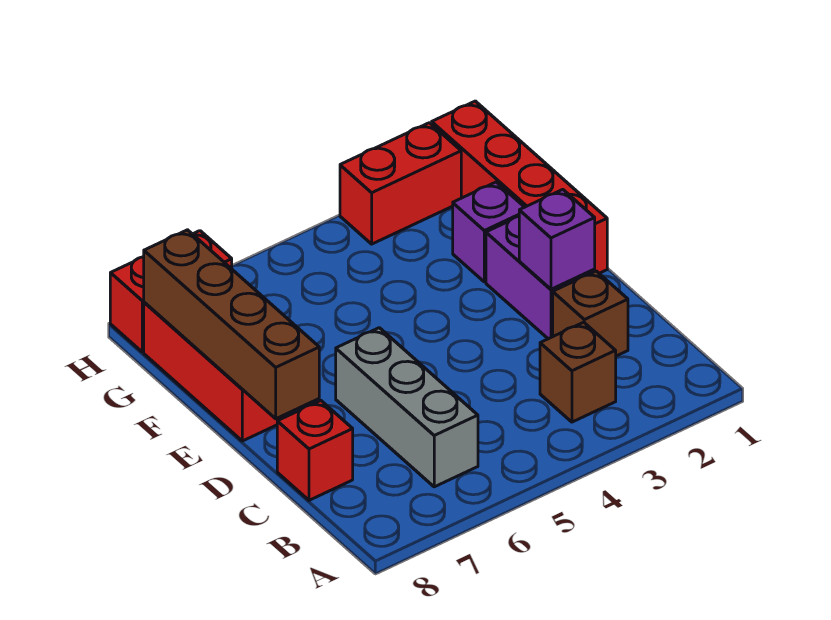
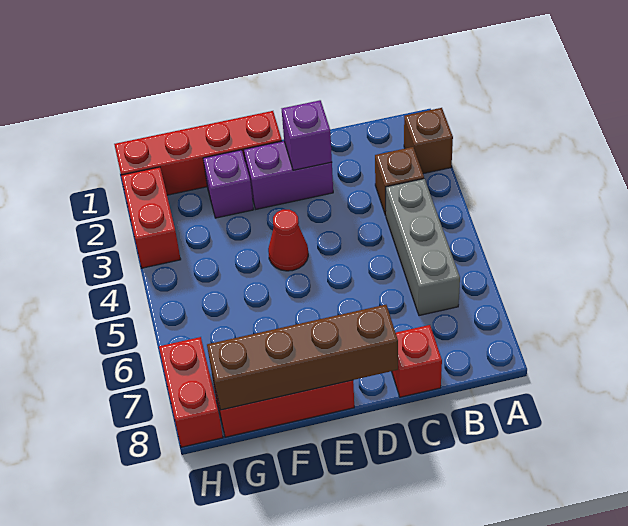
grey brick B6:D6 level 1 -> grey brick B4:B6 level 1
brown brick C2 level 1 -> brown brick A2 level 1
none -> red cone E4 level 1

